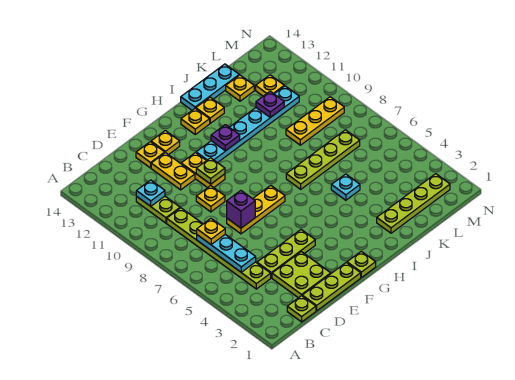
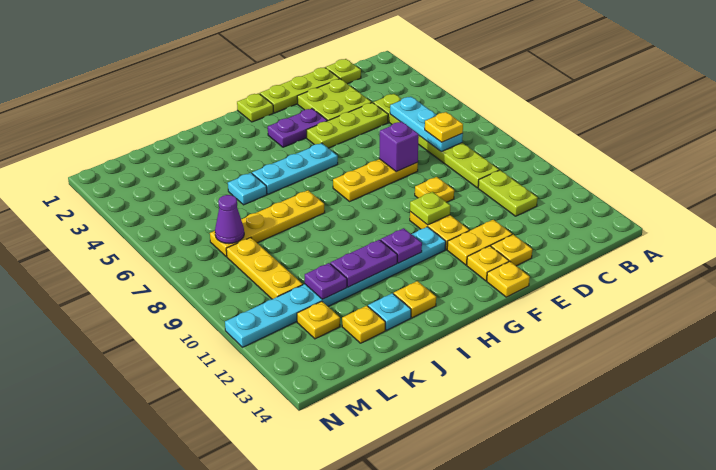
cyan plate C11 level 2 -> cyan plate J13 level 1
yellow plate E11:E12 level 1 -> yellow plate E12:F12 level 1
none -> purple plate F3:G3 level 1
cyan plate G11:L11 level 1 -> cyan plate G11:N11 level 1
yellow plate H13 level 1 -> yellow plate F14 level 1
lime plate I7:L7 level 1 -> yellow plate I7:L7 level 1
none -> purple plate I11:J11 level 2
cyan plate I14:K14 level 1 -> cyan plate G5:I5 level 1
lime plate J2:M2 level 1 -> none
yellow plate K9:M9 level 1 -> yellow plate L8:L10 level 1
none -> purple cone L7 level 2

